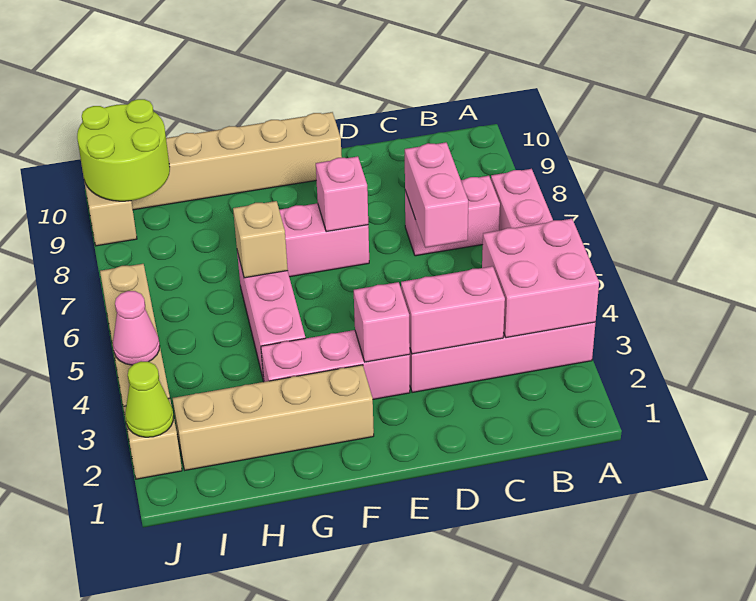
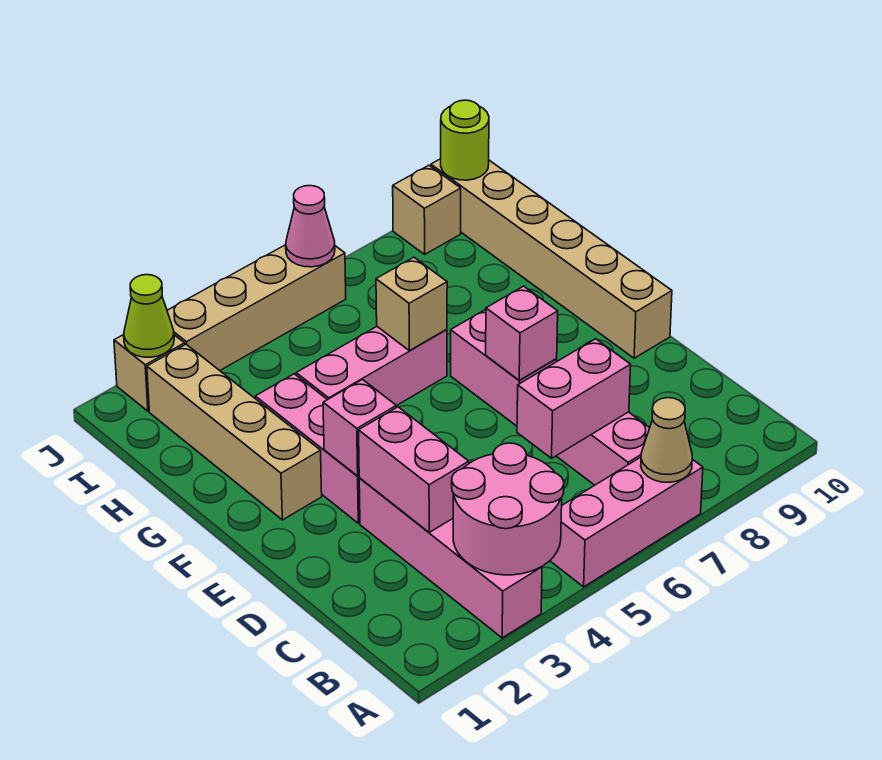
pink brick A3:B4 level 2 -> pink round brick A3:B4 level 2
none -> tan cone A7 level 2
lime round brick I9:J10 level 2 -> lime round brick J10 level 2
pink cone J4 level 2 -> pink cone J6 level 2

